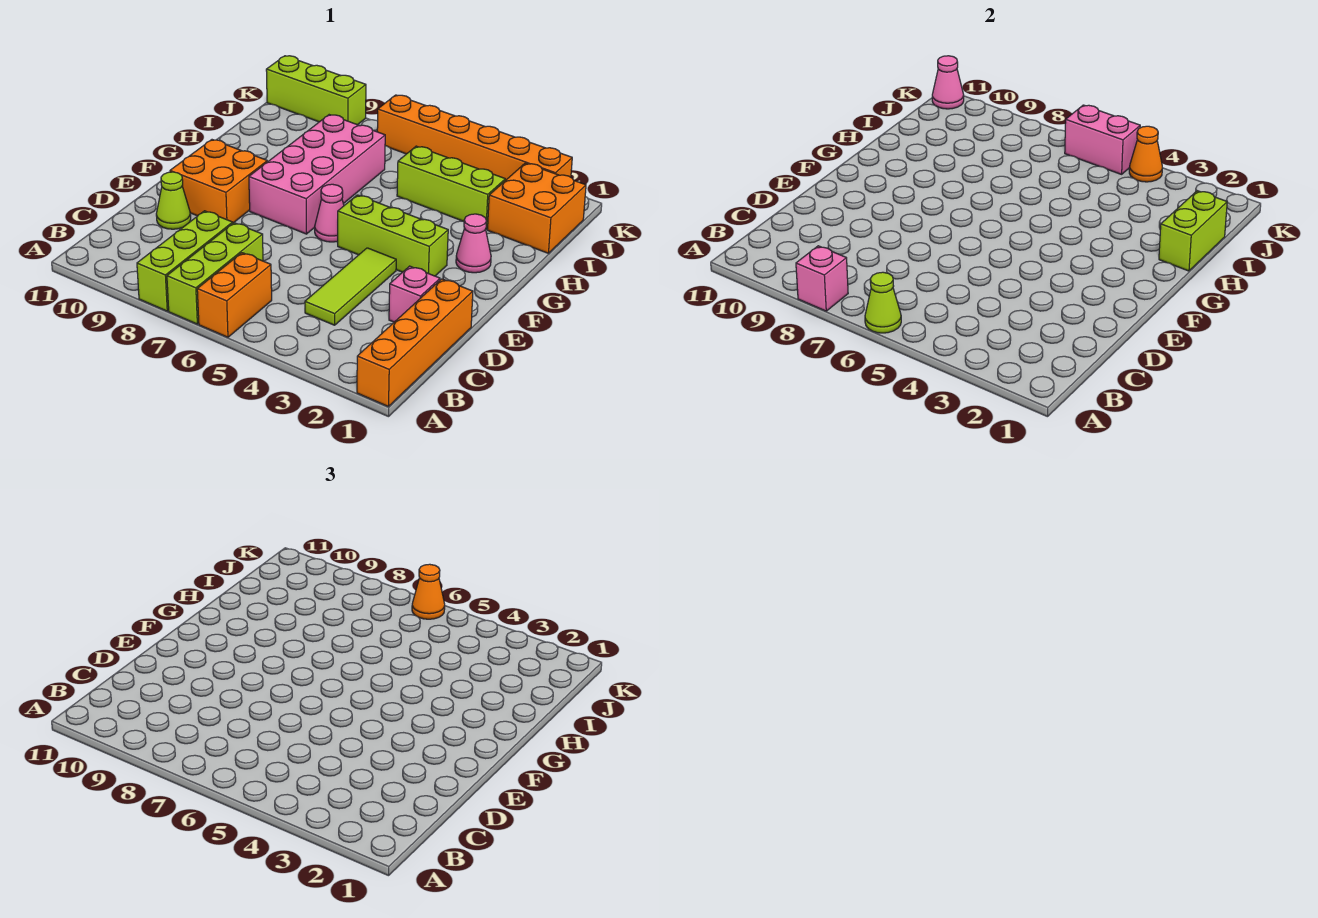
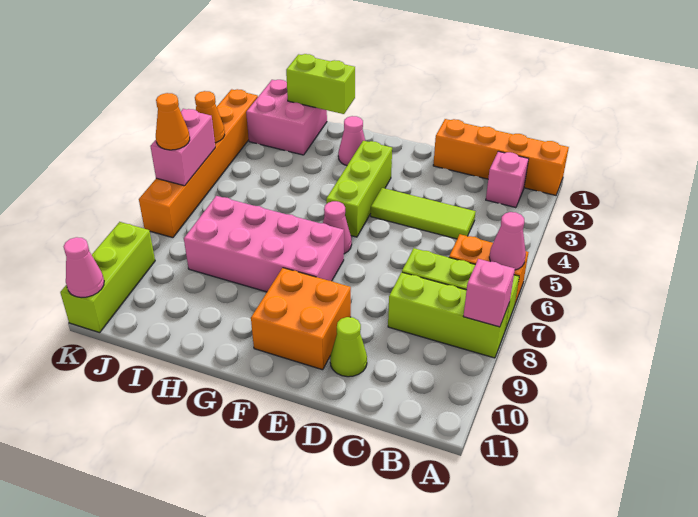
lime cone A6 level 2 -> pink cone A6 level 2
pink brick D2 level 1 -> pink brick B2 level 1
orange brick I1:J2 level 1 -> pink brick I1:J2 level 1
lime brick I3:I5 level 1 -> none

